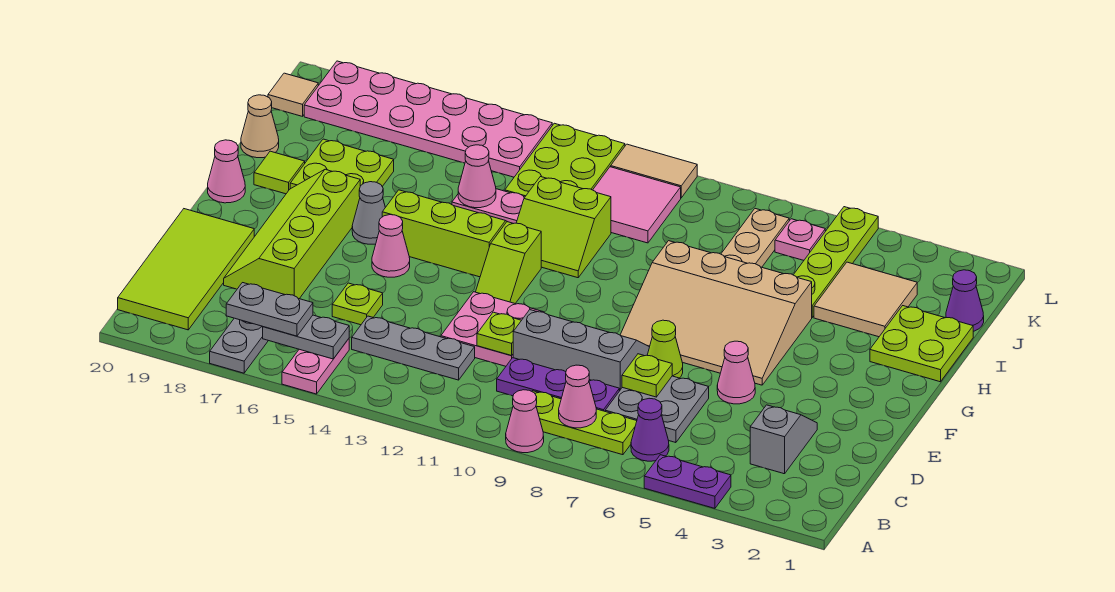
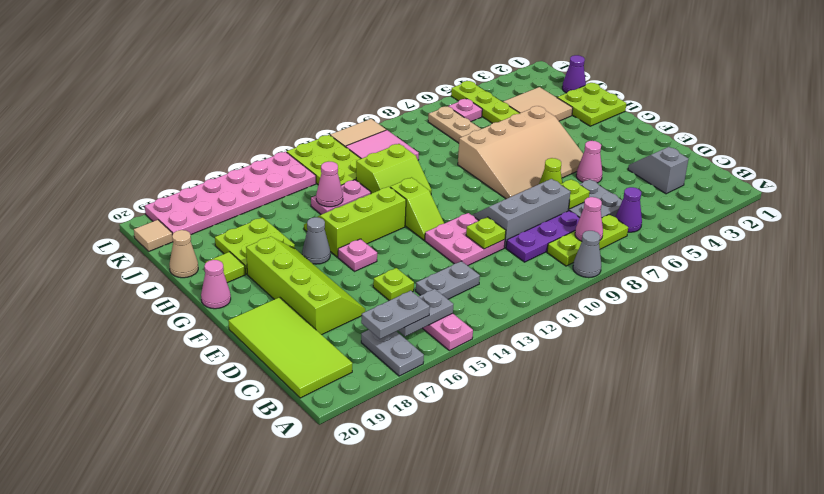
purple plate A4:A5 level 1 -> none
pink cone A9 level 1 -> grey cone A9 level 1
grey plate C12:C14 level 1 -> grey plate C13:C14 level 1
lime slope D17:G18 level 1 top 17 -> lime slope D17:G18 level 1 top 18
pink cone F15 level 1 -> pink plate F15 level 1

